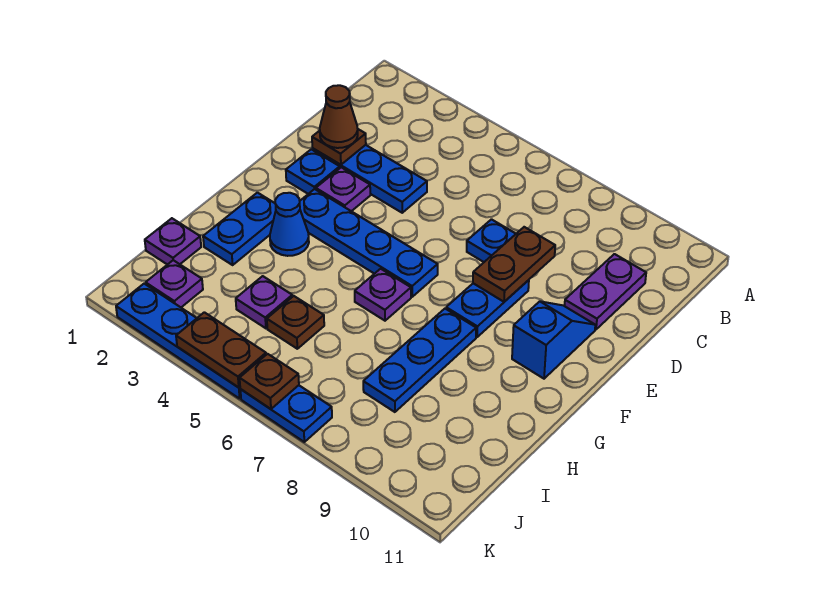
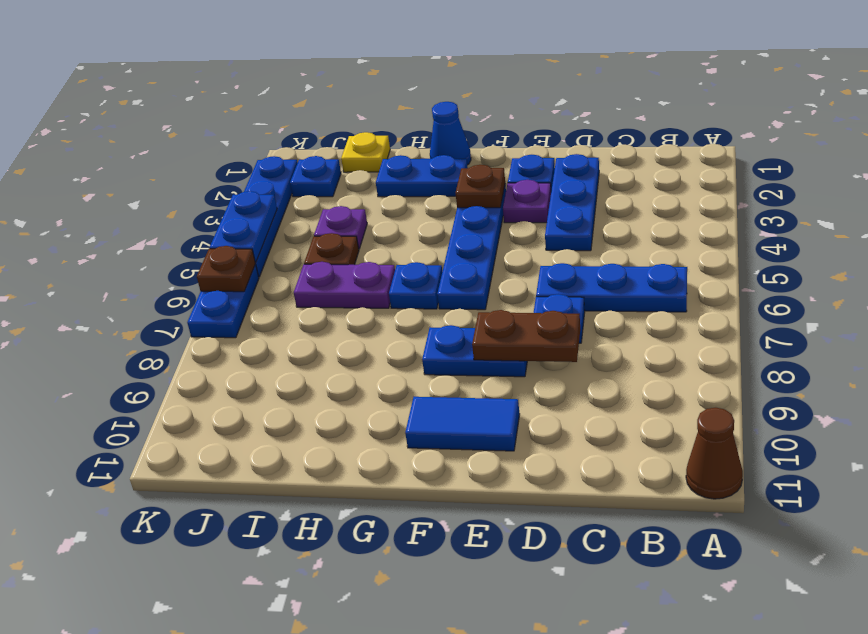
purple plate C10:D10 level 1 -> purple plate H6:I6 level 1
brown plate D2 level 2 -> brown plate F3 level 2
brown cone D2 level 3 -> brown cone A11 level 1
blue slope E10:F10 level 1 top F -> blue tile E10:F10 level 1
blue cone G3 level 1 -> blue cone G1 level 1
purple plate G6 level 1 -> blue plate G6 level 1
blue plate G8:I8 level 1 -> blue plate B6:D6 level 1
purple plate I1 level 1 -> yellow plate I1 level 1
purple plate J2 level 1 -> blue plate J2 level 1
brown plate K4:K5 level 2 -> blue plate K4:K5 level 2

